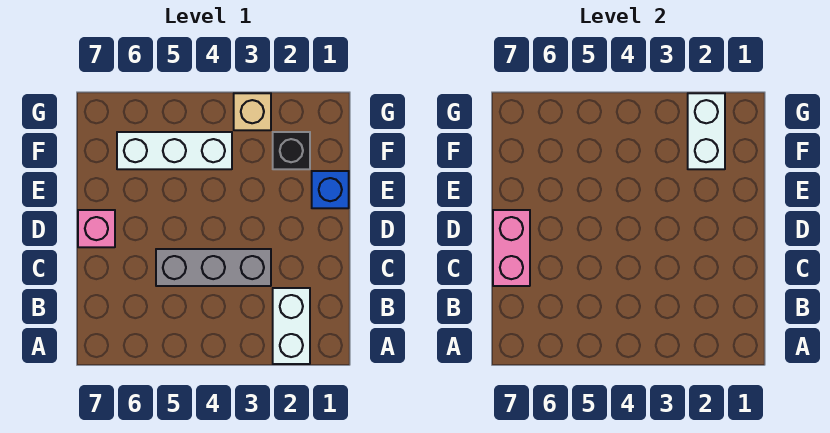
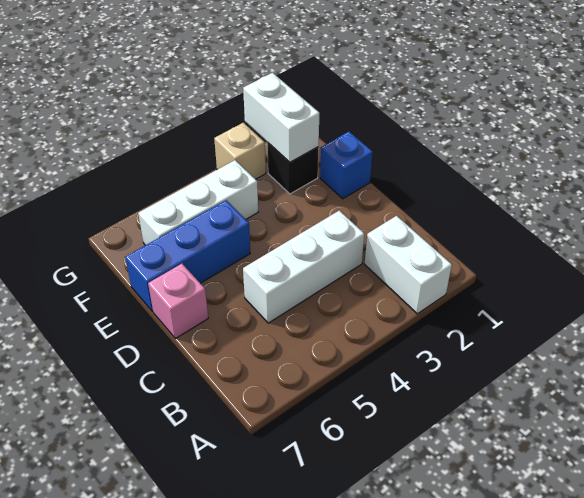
grey brick C3:C5 level 1 -> white brick C3:C5 level 1
pink brick C7:D7 level 2 -> none
none -> blue brick E5:E7 level 1

